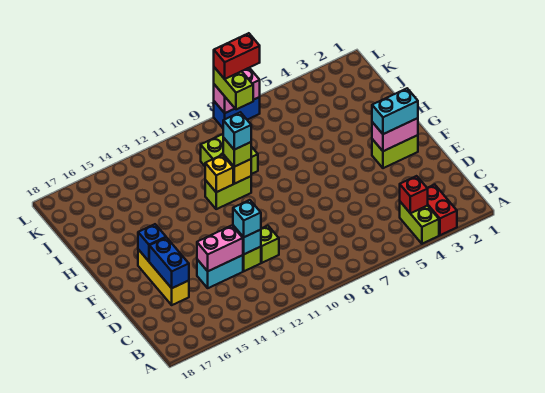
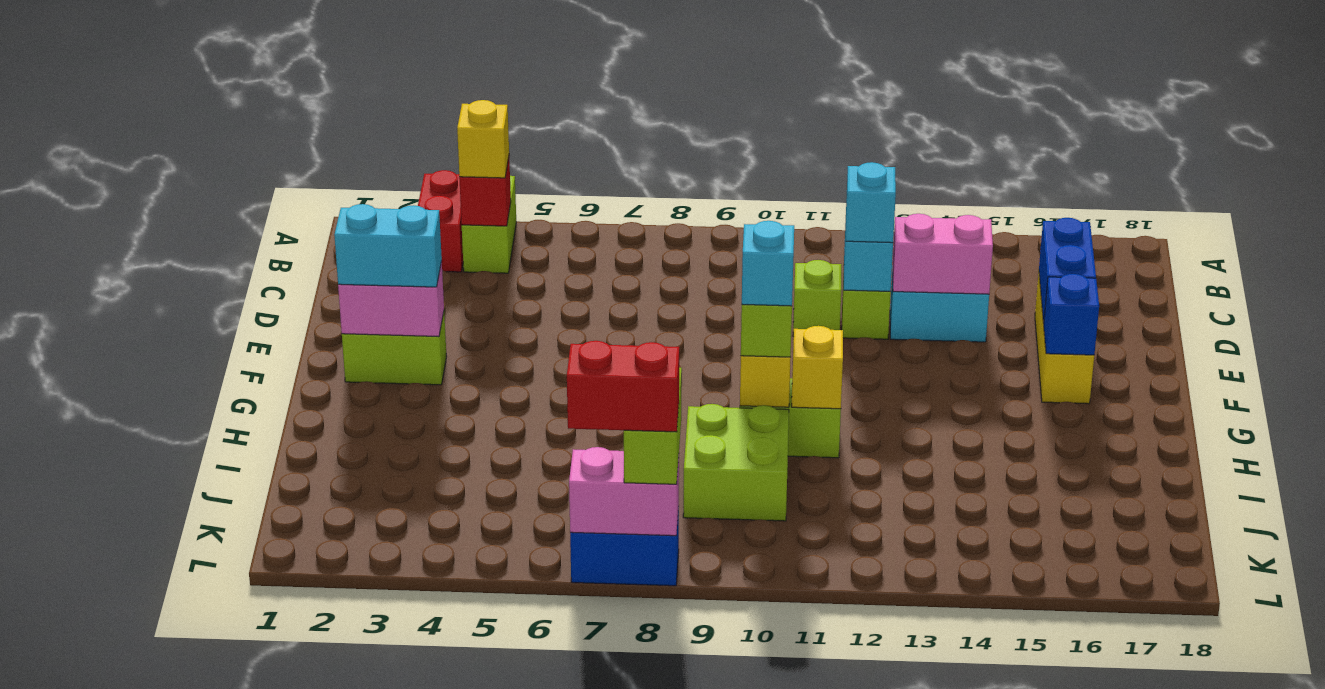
none -> yellow brick B4 level 3

